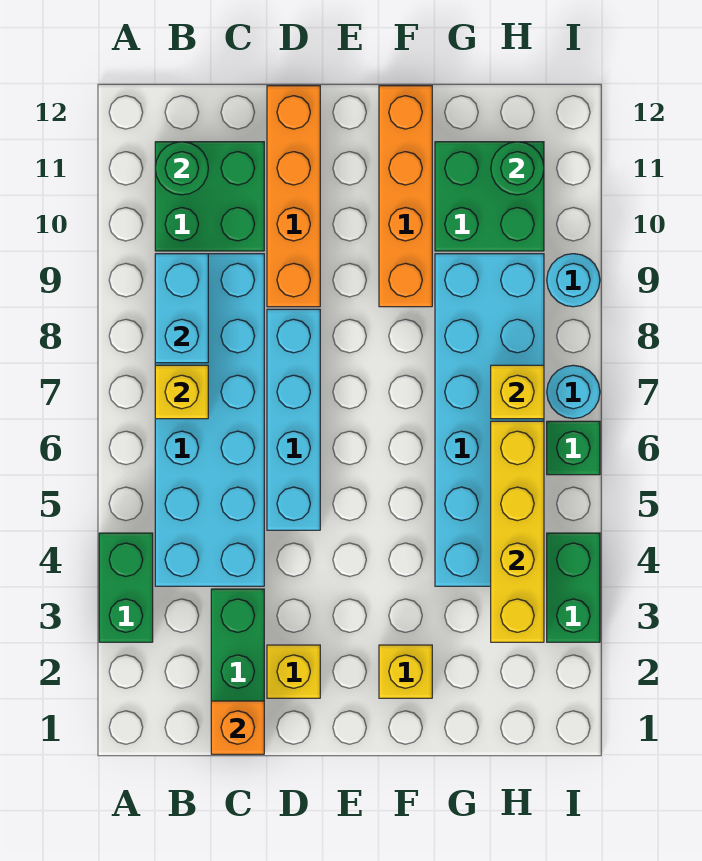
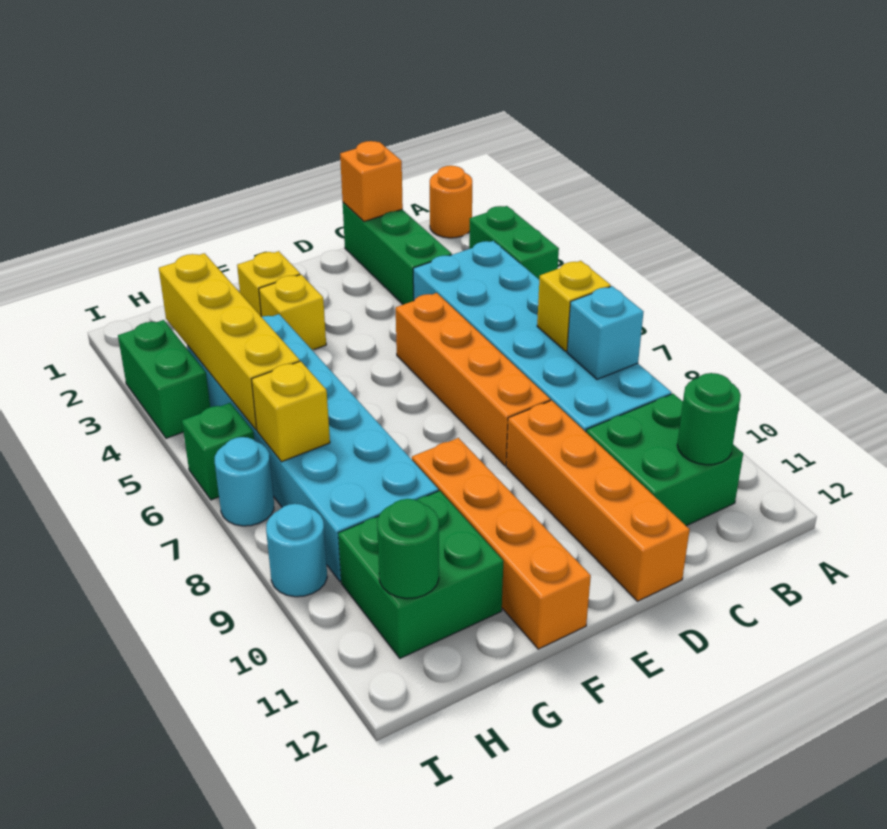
none -> orange round brick A1 level 1
cyan brick B8:B9 level 2 -> cyan brick B8 level 2
yellow brick D2 level 1 -> yellow brick F3 level 1
cyan brick D5:D8 level 1 -> orange brick D5:D8 level 1

